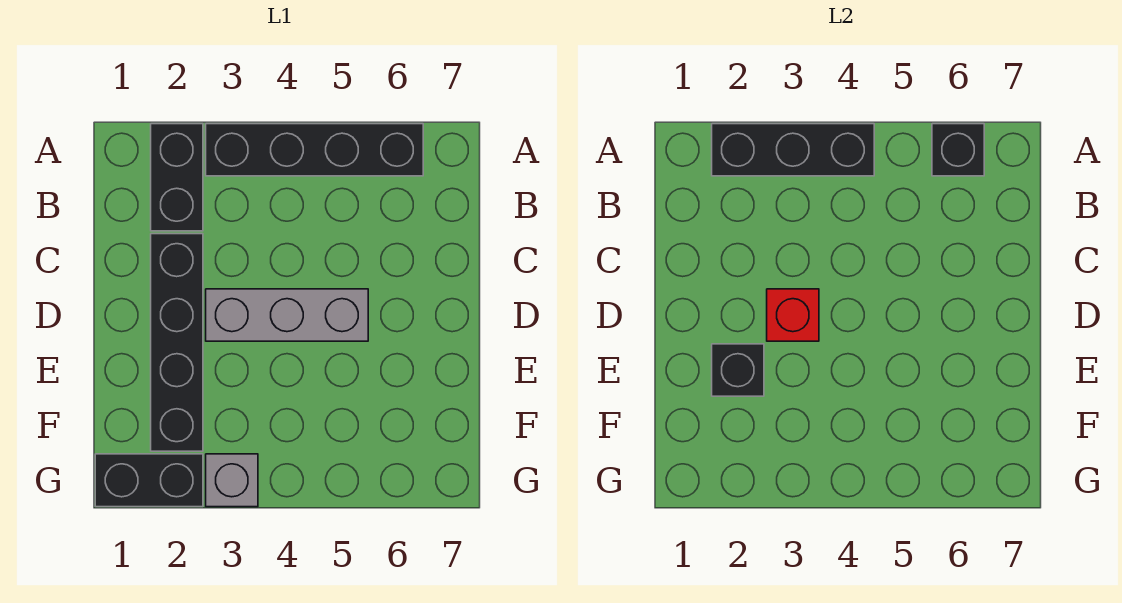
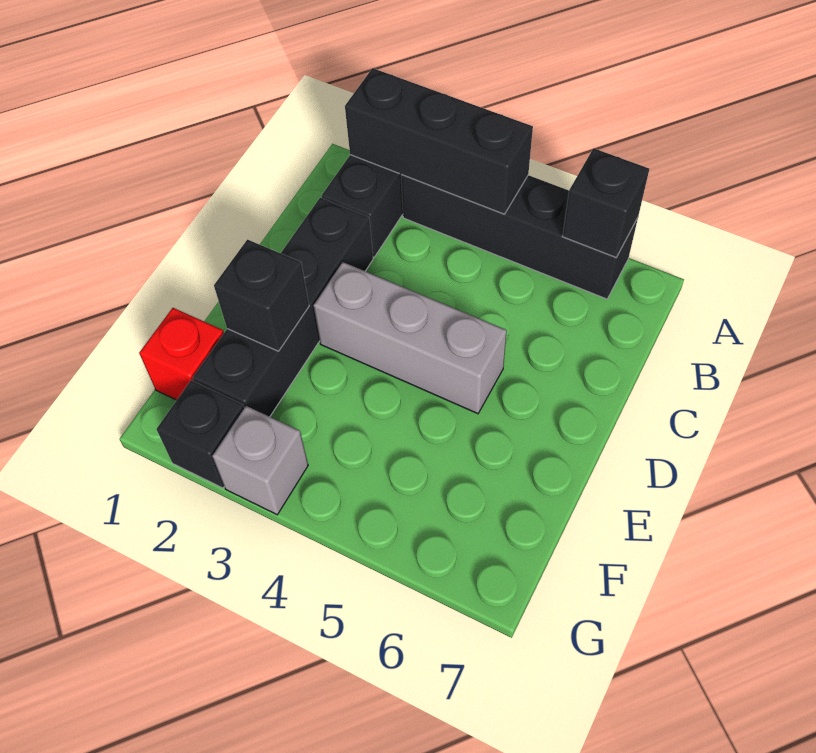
red brick D3 level 2 -> red brick F1 level 1
black brick G1:G2 level 1 -> black brick G2 level 1

